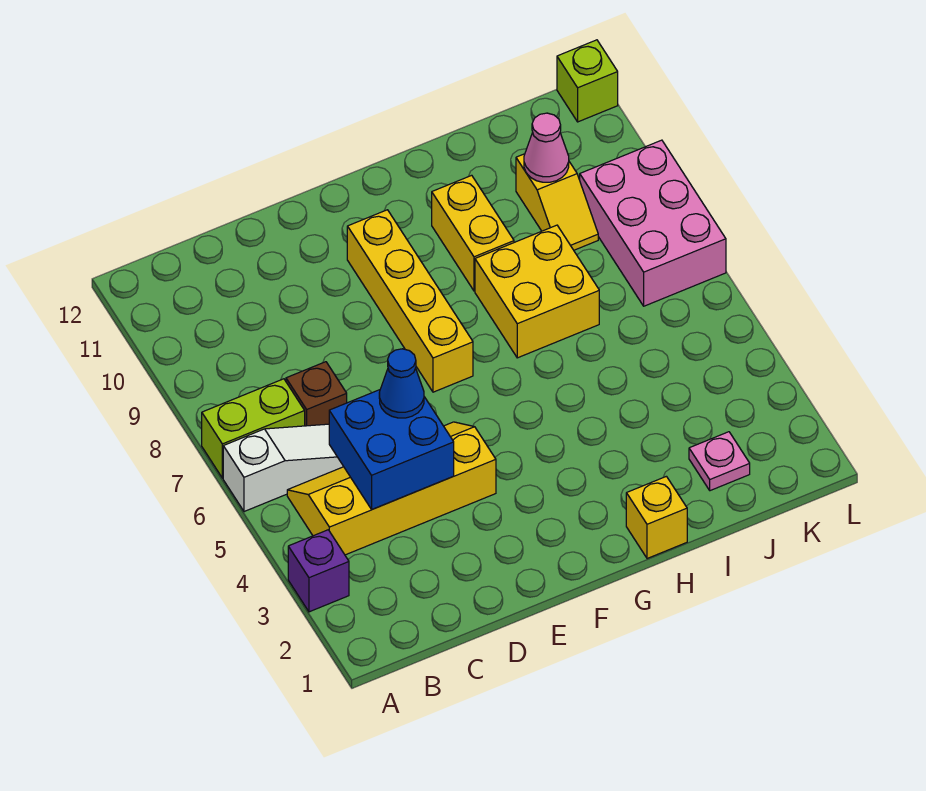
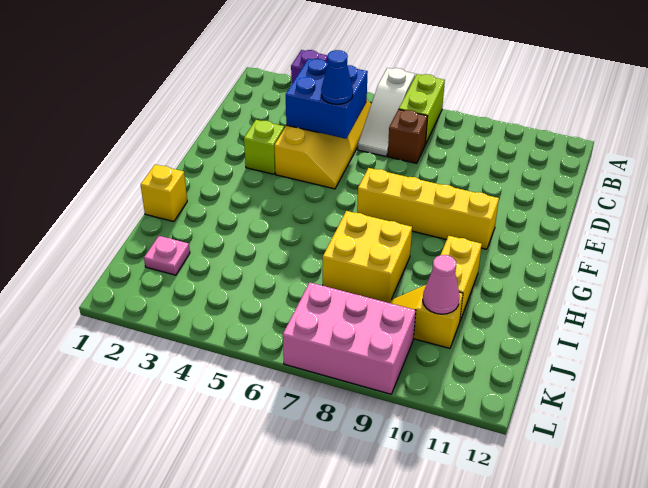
yellow brick H9:H10 level 1 -> yellow brick H10:I10 level 1
lime brick L12 level 1 -> lime brick E3 level 1

